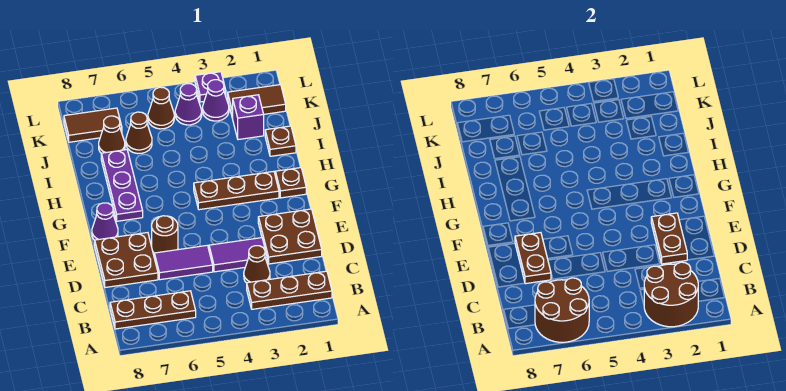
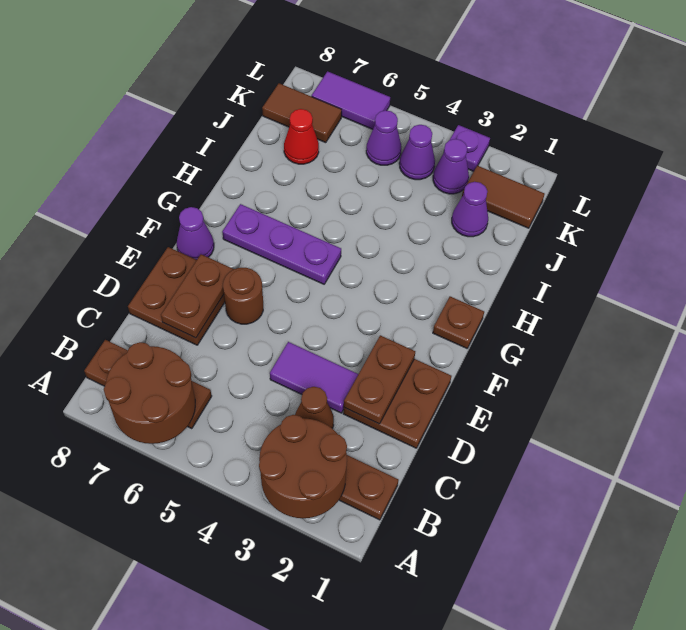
purple tile D5:D6 level 1 -> purple tile L6:L7 level 1
brown plate G2:G4 level 1 -> none
purple plate G7:I7 level 1 -> purple plate G5:G7 level 1
brown plate I1 level 1 -> none
purple brick J2 level 1 -> purple cone J2 level 1
brown cone J6 level 1 -> none
brown cone J7 level 1 -> red cone J7 level 1
brown cone K5 level 1 -> purple cone K5 level 1

